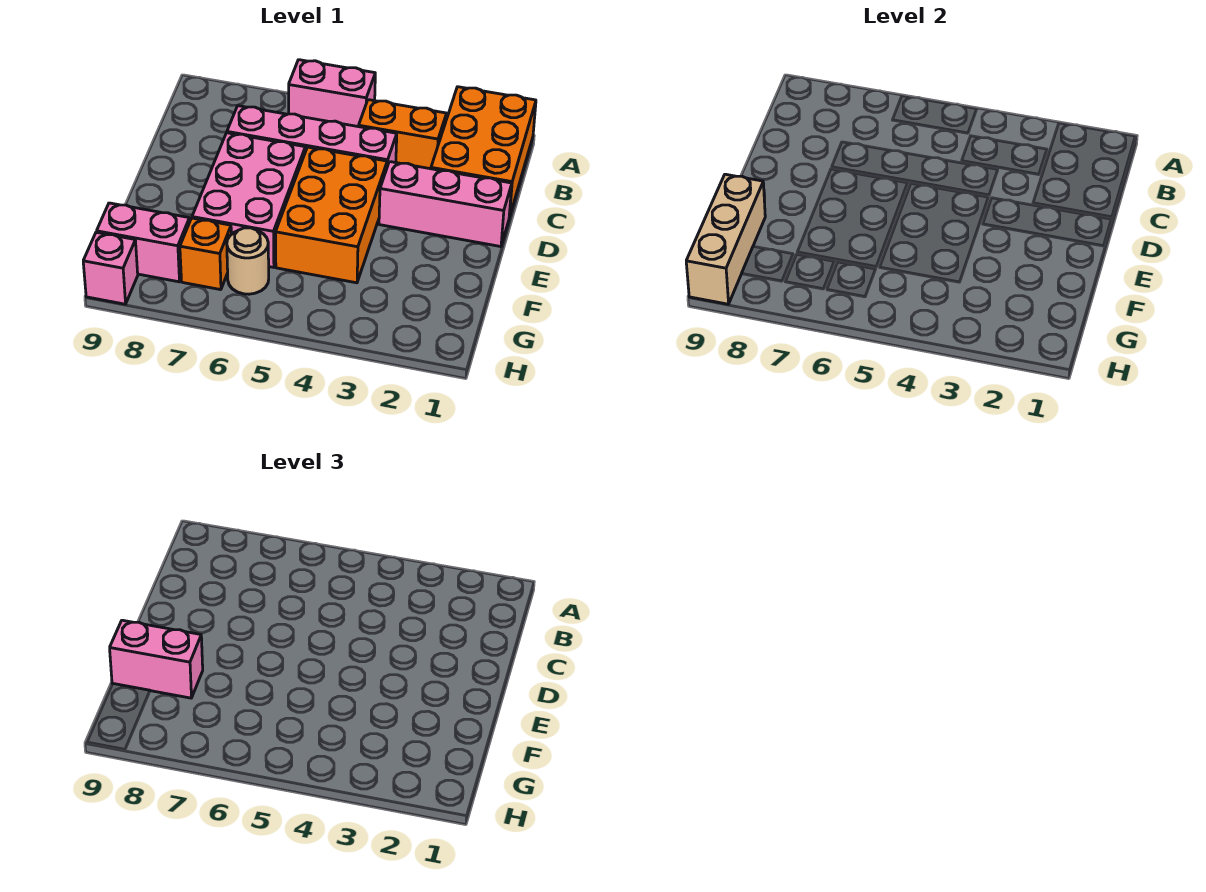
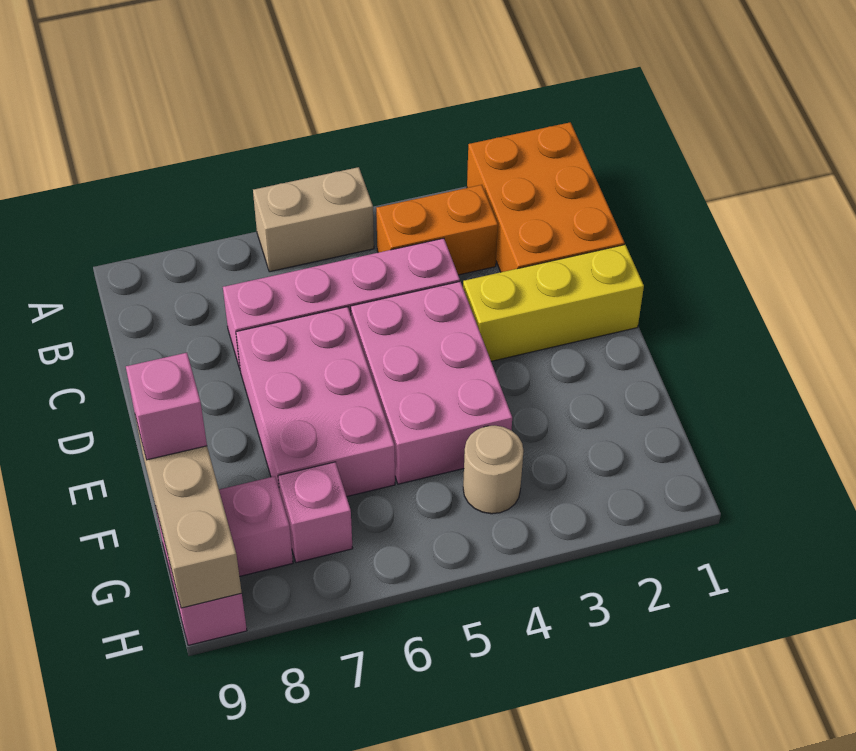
pink brick A5:A6 level 1 -> tan brick A5:A6 level 1
pink brick D1:D3 level 1 -> yellow brick D1:D3 level 1
orange brick D4:F5 level 1 -> pink brick D4:F5 level 1
pink brick F8:F9 level 3 -> pink brick F9 level 3
tan round brick G6 level 1 -> tan round brick G4 level 1
orange brick G7 level 1 -> pink brick G7 level 1

